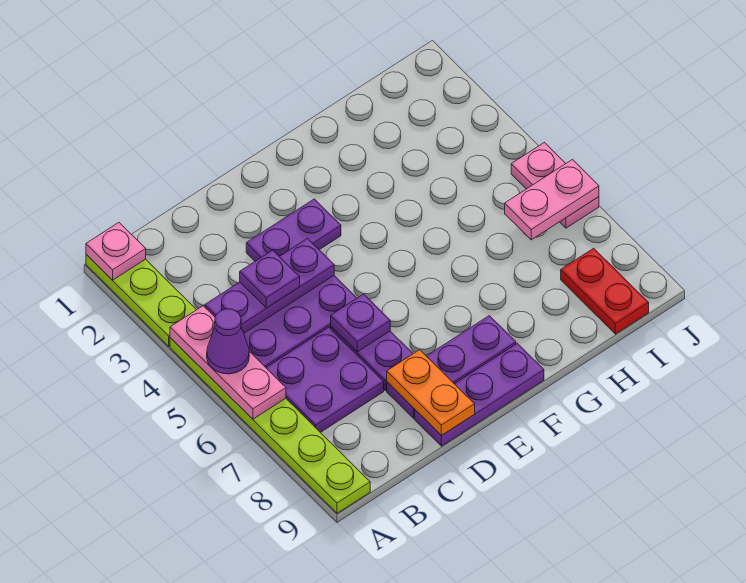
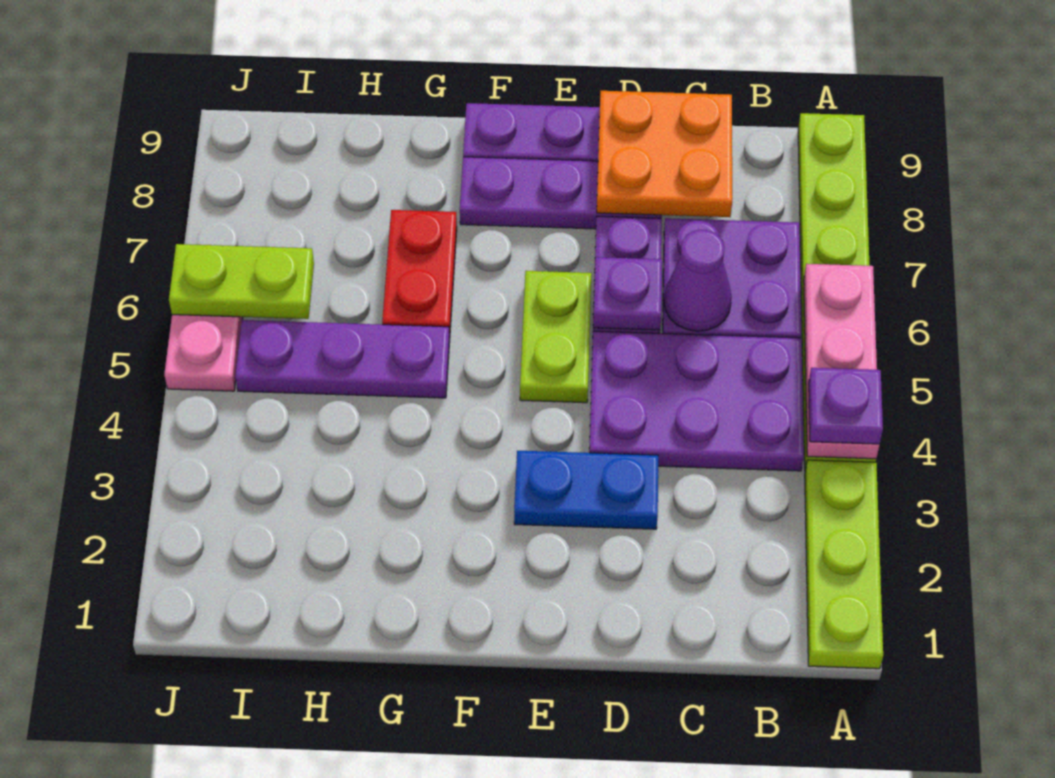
pink plate A1 level 2 -> none
purple cone A5 level 3 -> purple cone C6 level 2
purple plate B4:D4 level 2 -> purple plate G5:I5 level 1
purple plate C4 level 3 -> purple plate A4 level 3
purple plate D3:E3 level 1 -> blue plate D3:E3 level 1
orange plate D8:D9 level 2 -> orange plate C8:D9 level 2
none -> lime plate E5:E6 level 1
pink plate I6:J6 level 2 -> lime plate I6:J6 level 2
red plate I8:I9 level 1 -> red plate G6:G7 level 1

